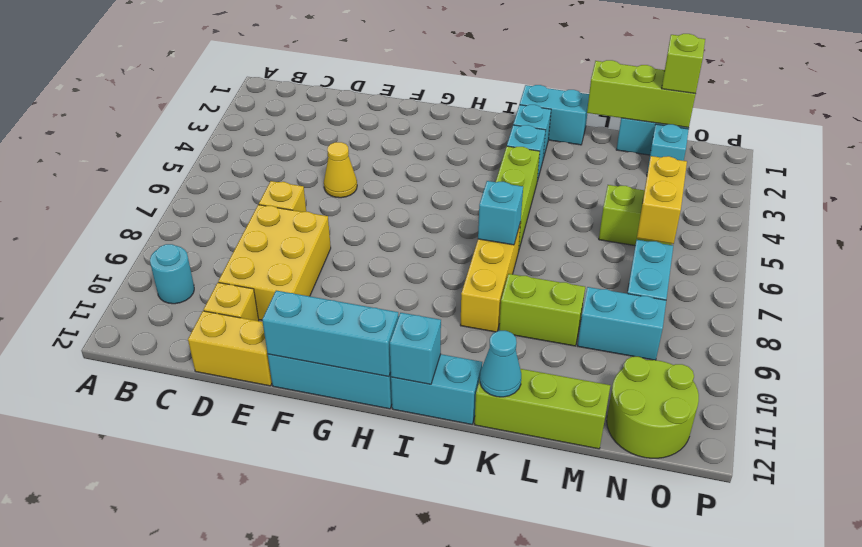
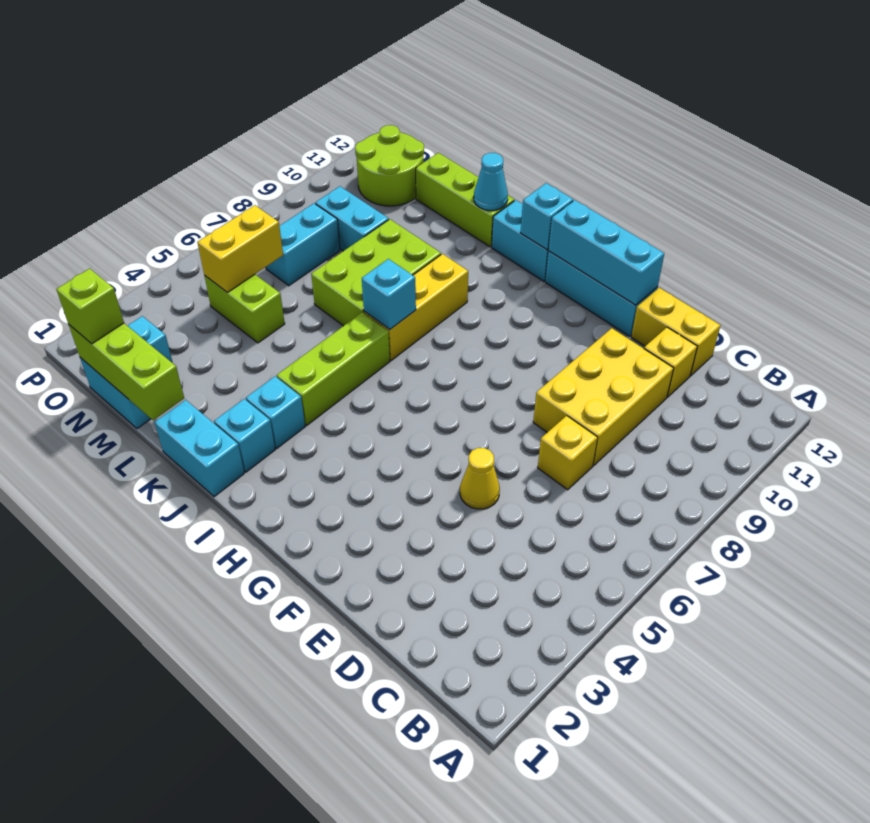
cyan round brick B10 level 1 -> none
lime brick K9:L9 level 1 -> lime brick K7:L9 level 1

